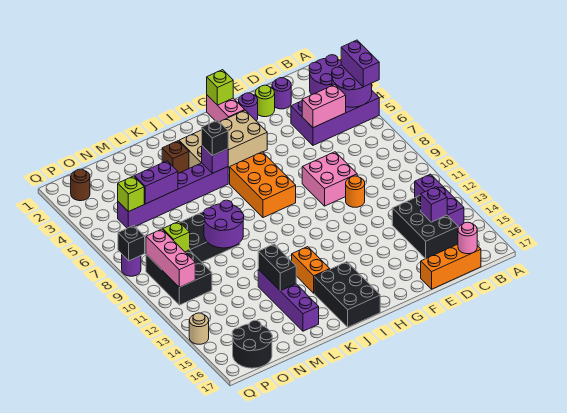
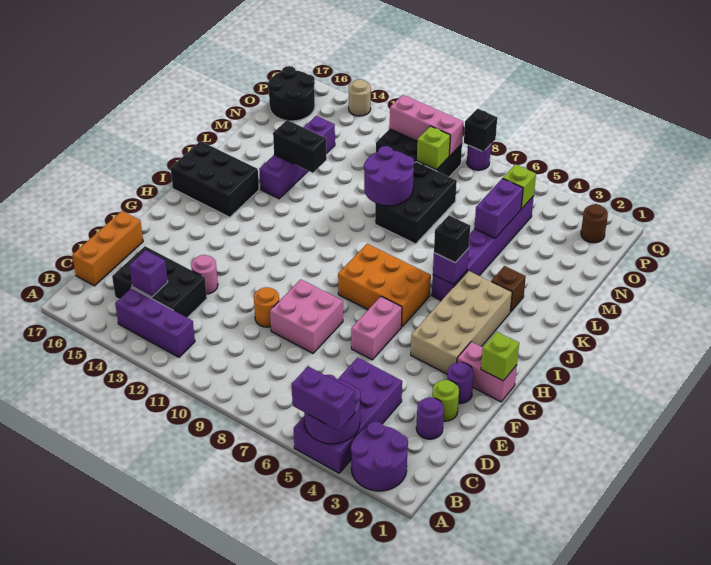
pink brick C5:D5 level 2 -> pink brick F6:G6 level 1
pink round brick C17 level 2 -> pink round brick E13 level 1
orange brick J13:J14 level 1 -> none
purple brick L13:L16 level 1 -> purple brick K14:N14 level 1

